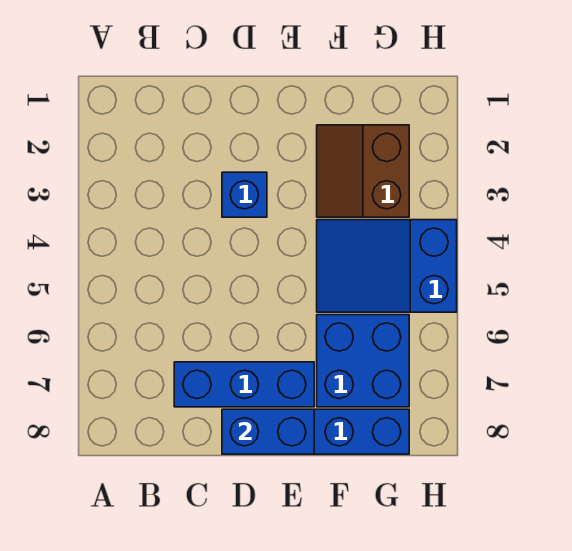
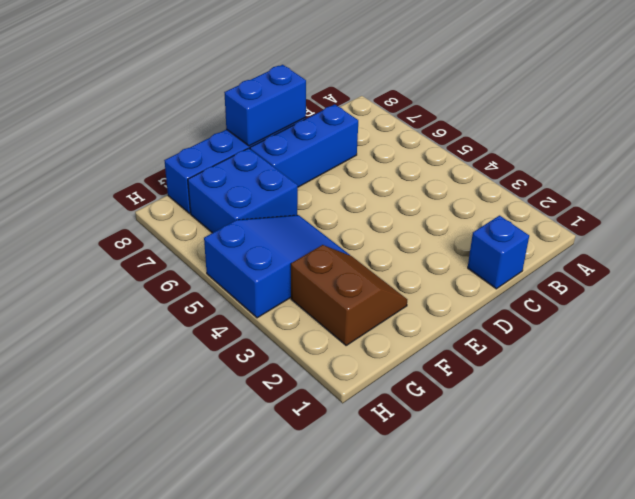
blue brick D3 level 1 -> blue brick C1 level 1

